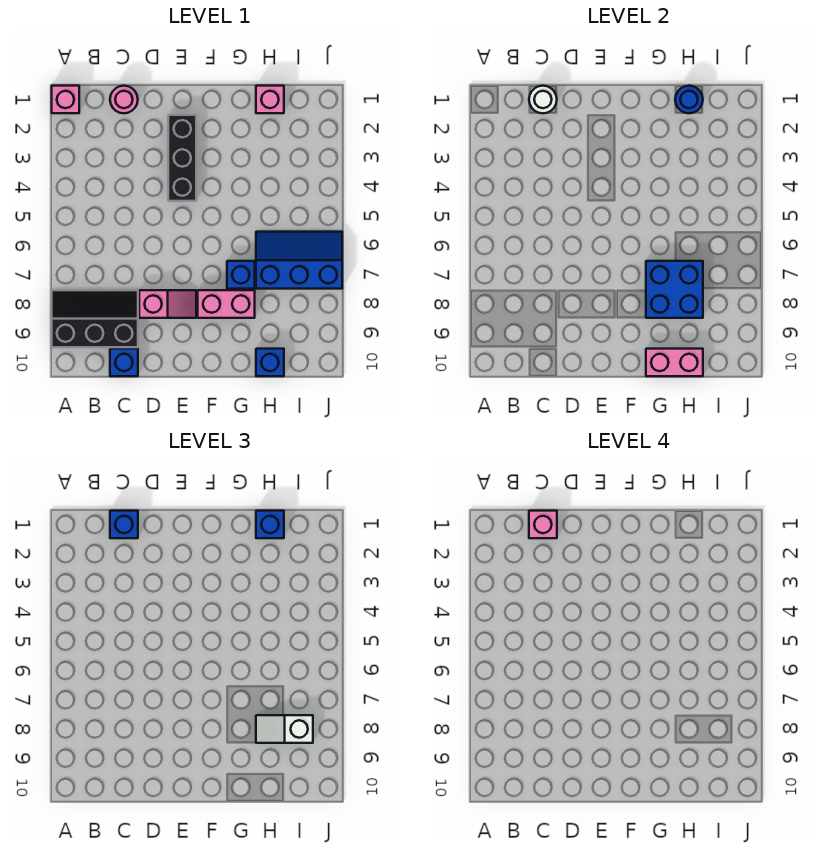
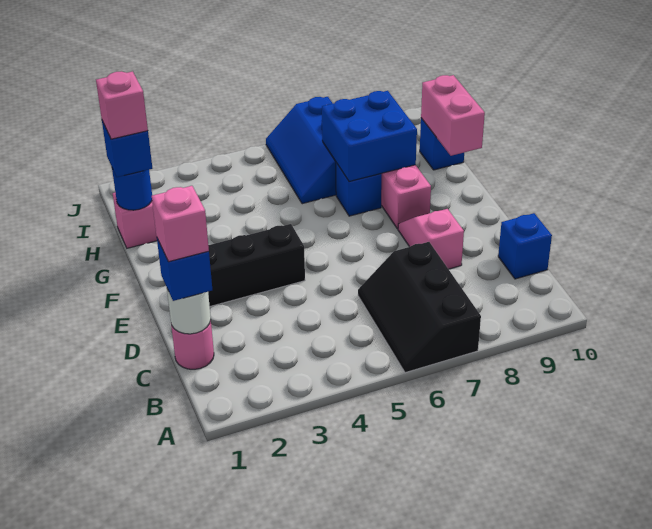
pink brick A1 level 1 -> pink brick H1 level 4
black slope A8:C9 level 1 top 9 -> black slope A6:C7 level 1 top 7
white slope H8:I8 level 3 top I -> none

